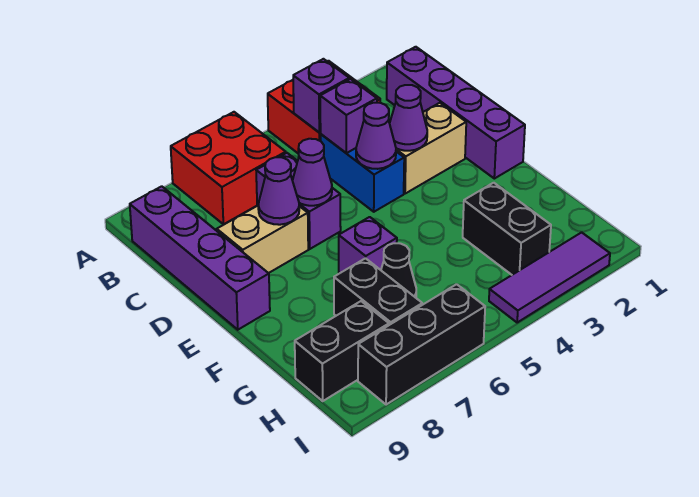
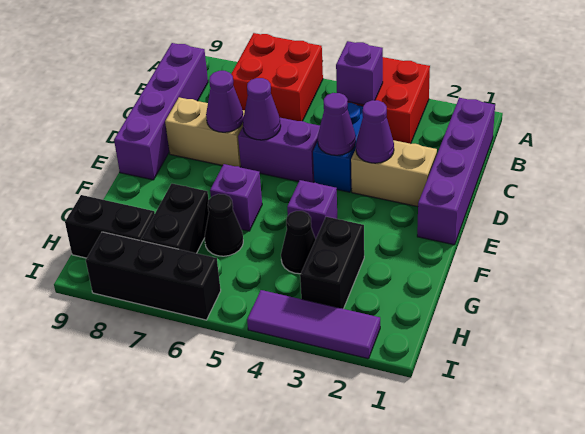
purple brick C4 level 2 -> purple brick F4 level 1
purple brick C6:D6 level 1 -> purple brick D5:D6 level 1
none -> black cone G4 level 1

